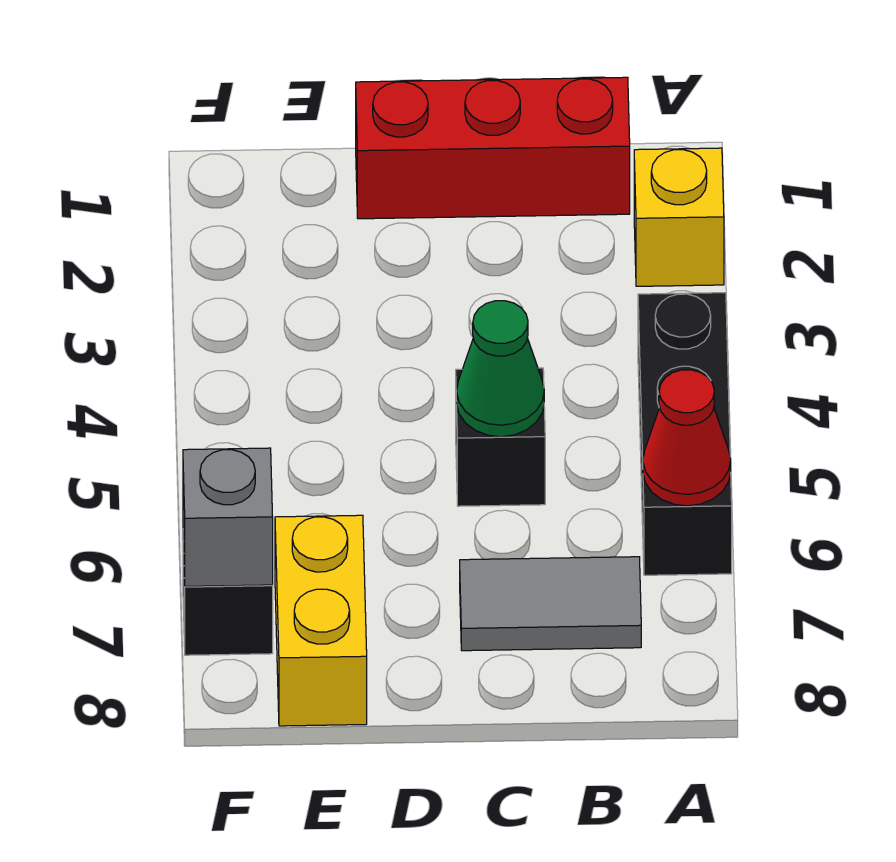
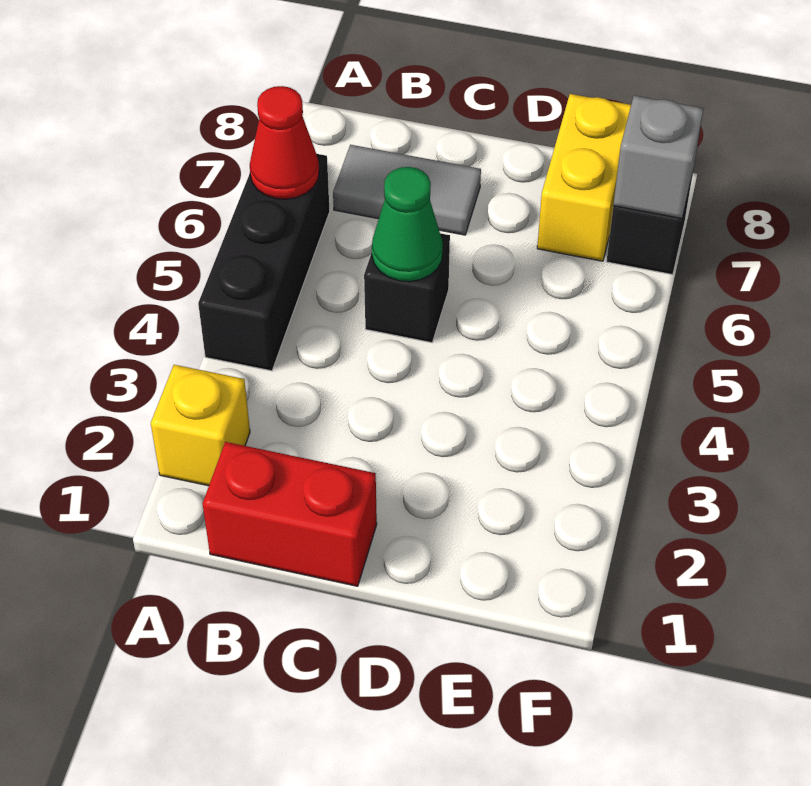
red brick B1:D1 level 1 -> red brick B1:C1 level 1

